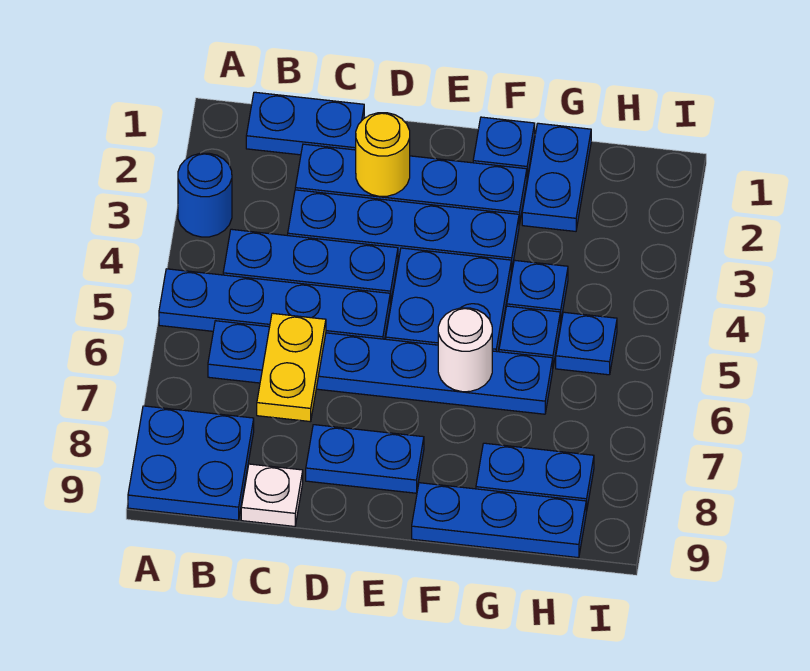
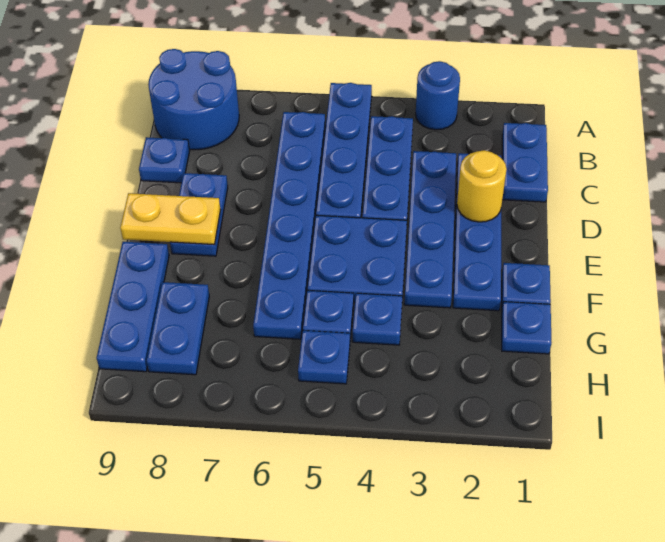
blue plate A8:B9 level 1 -> blue round brick A8:B9 level 1
yellow plate C6:C7 level 2 -> yellow plate E8:E9 level 2
white plate C9 level 1 -> blue plate C9 level 1
white round brick F6 level 2 -> none
blue plate G1:G2 level 1 -> blue plate G1 level 1

